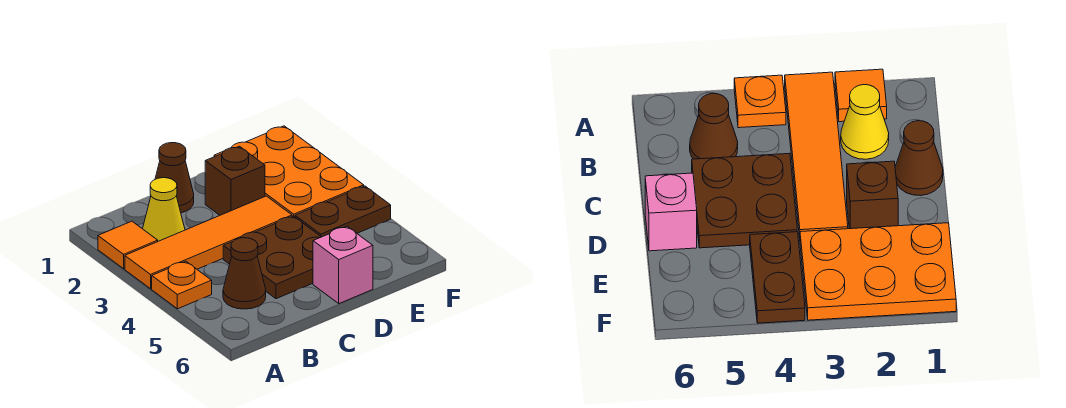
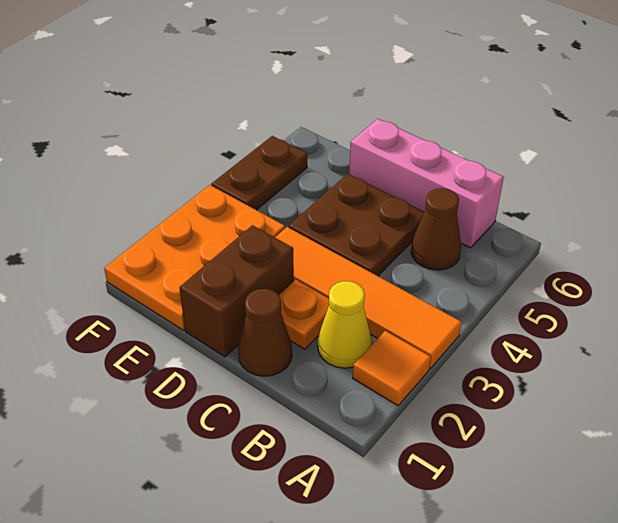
orange plate A4 level 1 -> orange plate C2 level 1
brown brick D2 level 1 -> brown brick D1:D2 level 1
pink brick D6 level 1 -> pink brick B6:D6 level 1
brown plate E4:F4 level 1 -> brown plate F4:F5 level 1

